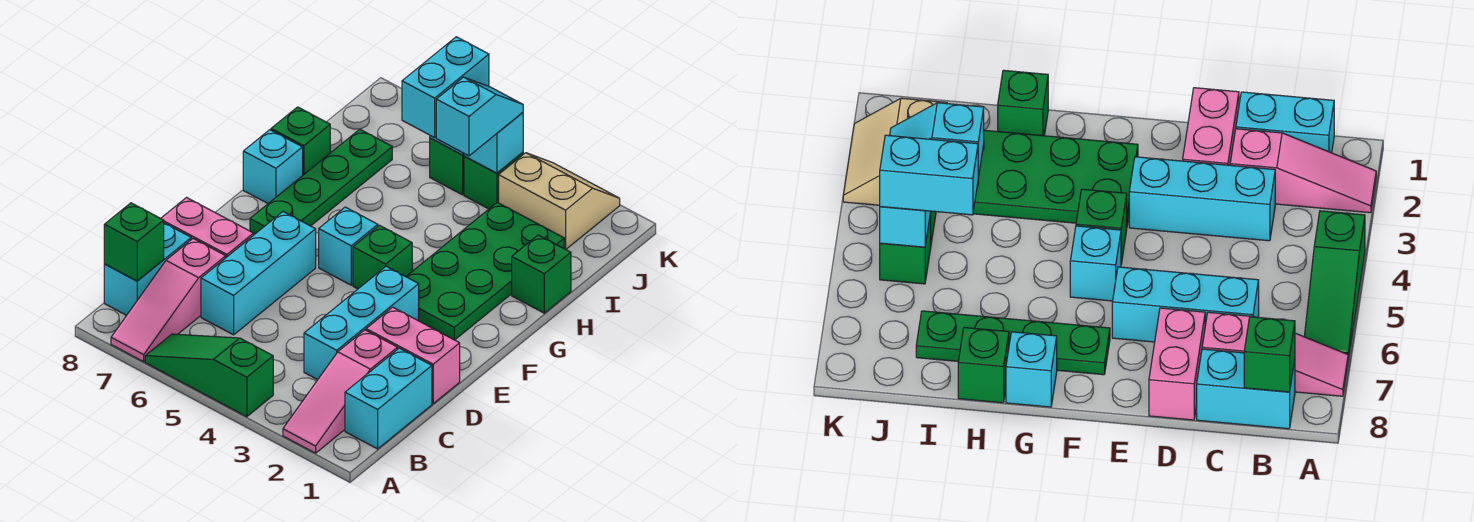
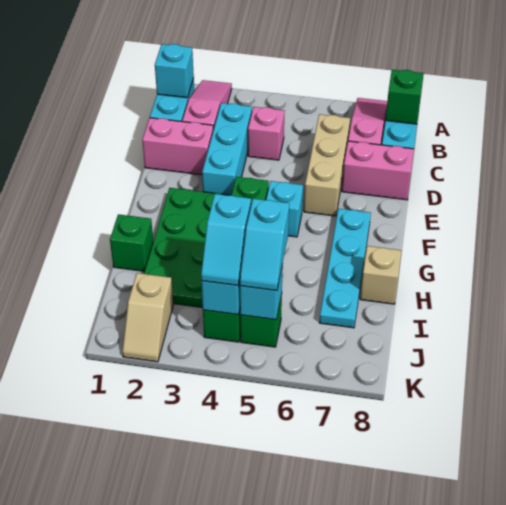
green slope A4:A6 level 1 top 4 -> none
none -> pink brick C4 level 1
cyan brick C6:E6 level 1 -> tan brick C6:E6 level 1
green plate F7:I7 level 1 -> cyan plate F7:I7 level 1
cyan brick G8 level 1 -> cyan brick B1 level 2
green brick H8 level 1 -> tan brick H8 level 1
cyan brick I5:J5 level 3 -> cyan slope I5:J5 level 3 top I
tan slope J2:K3 level 1 top J -> tan slope J2:K2 level 1 top J

